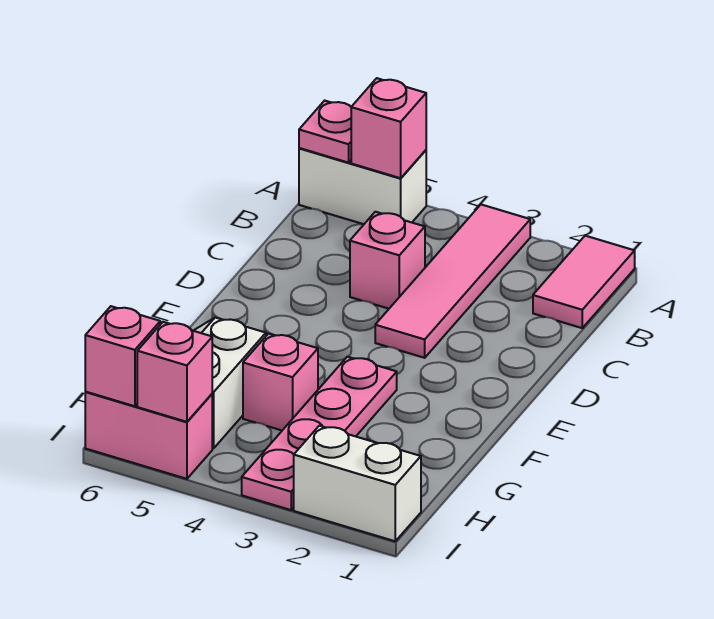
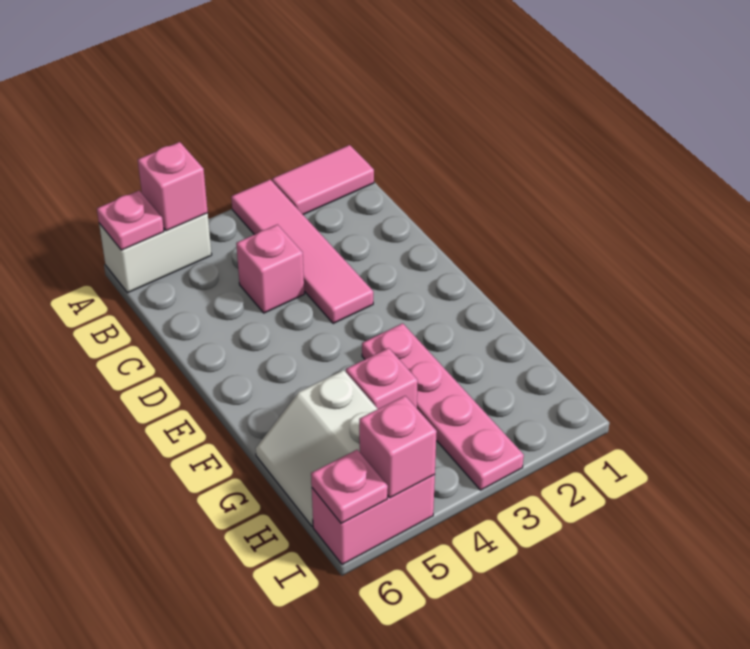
pink tile A1:B1 level 1 -> pink tile A1:A2 level 1
white brick I1:I2 level 1 -> none
pink brick I6 level 2 -> pink plate I6 level 2

